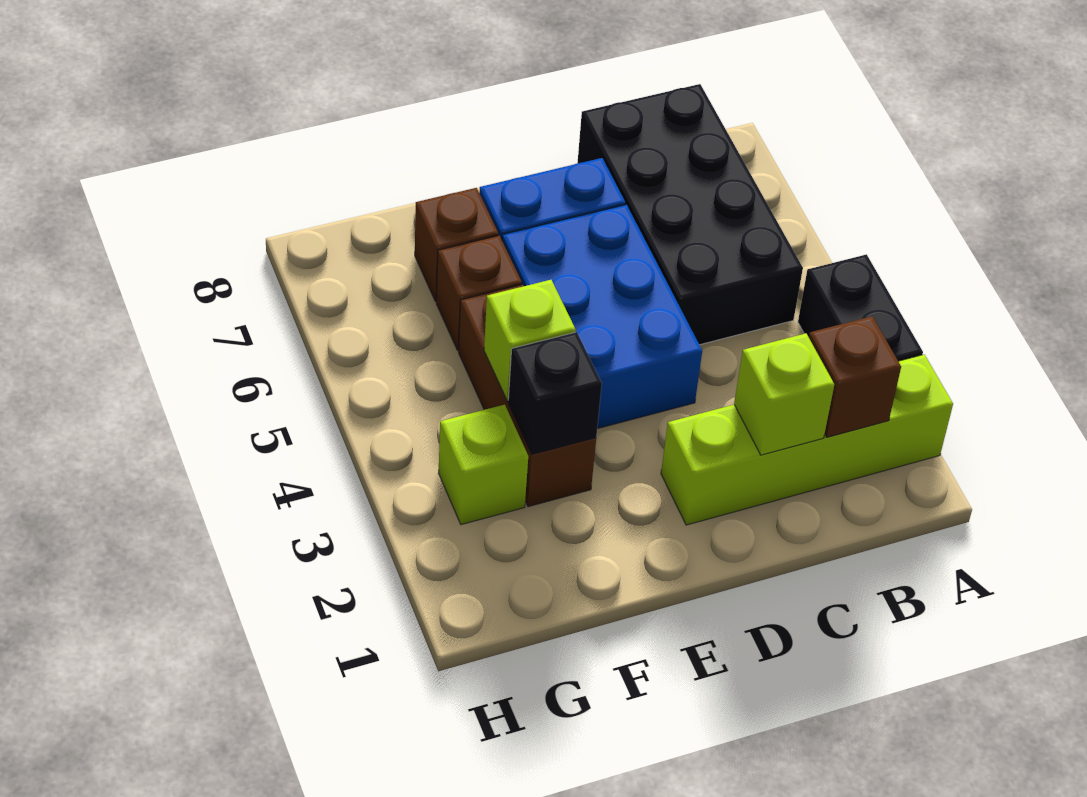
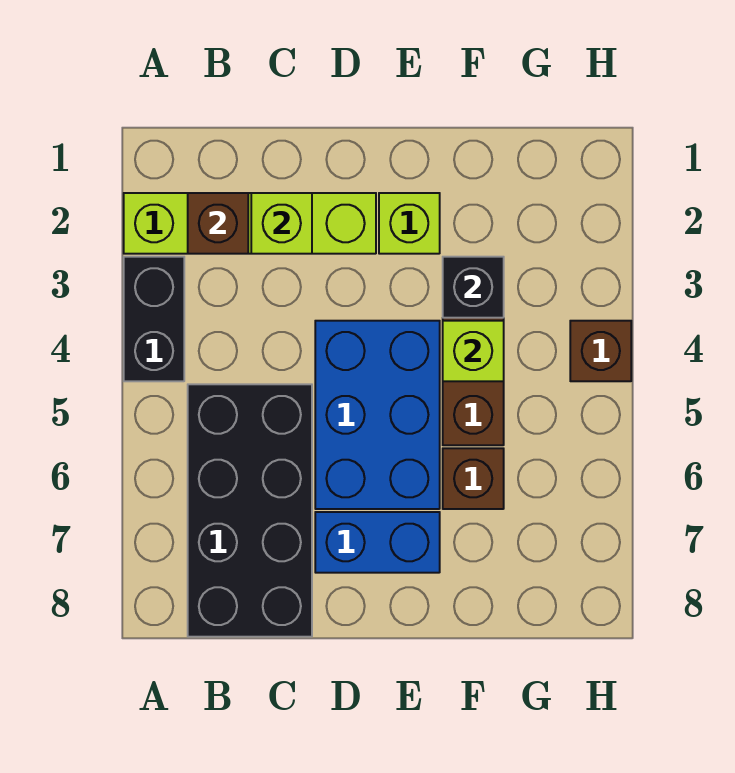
brown brick F7 level 1 -> brown brick H4 level 1
lime brick G3 level 1 -> lime brick E2 level 1

